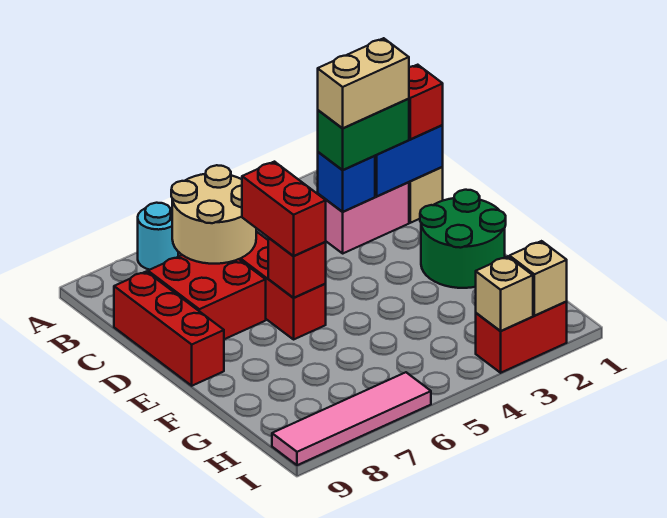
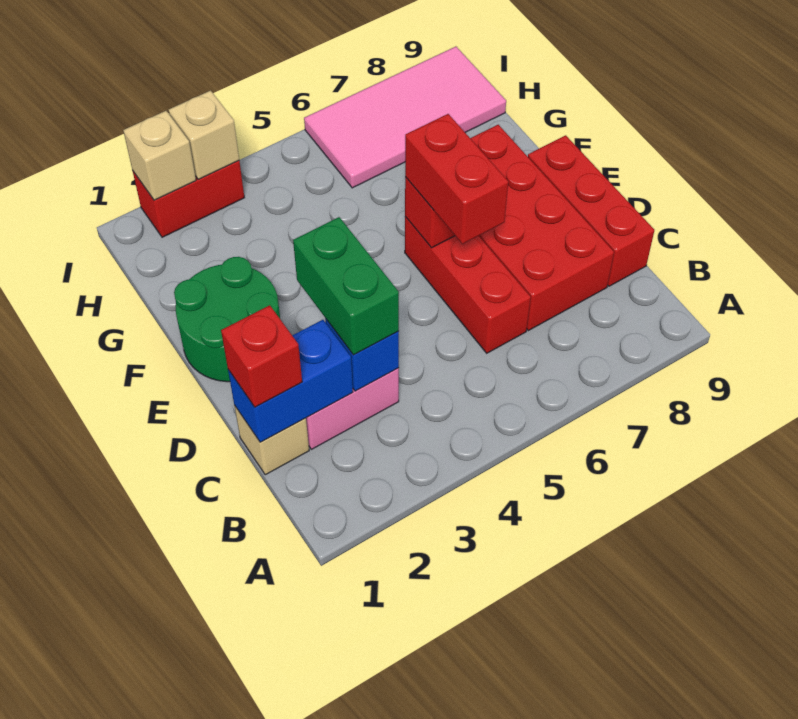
cyan round brick A7 level 1 -> none
tan round brick B6:C7 level 2 -> none
green brick C2:C3 level 3 -> green brick C3:D3 level 3
tan brick C2:C3 level 4 -> none
red brick C7:D8 level 1 -> red brick C7:F8 level 1
pink tile I6:I9 level 1 -> pink tile H6:I9 level 1

